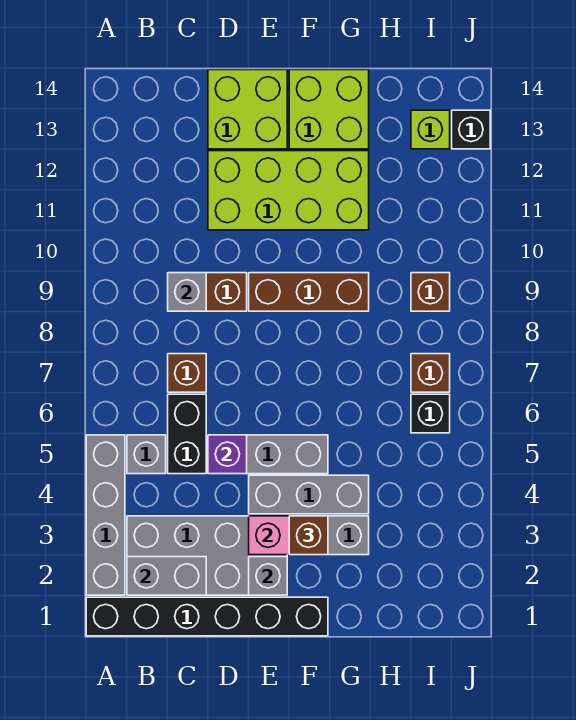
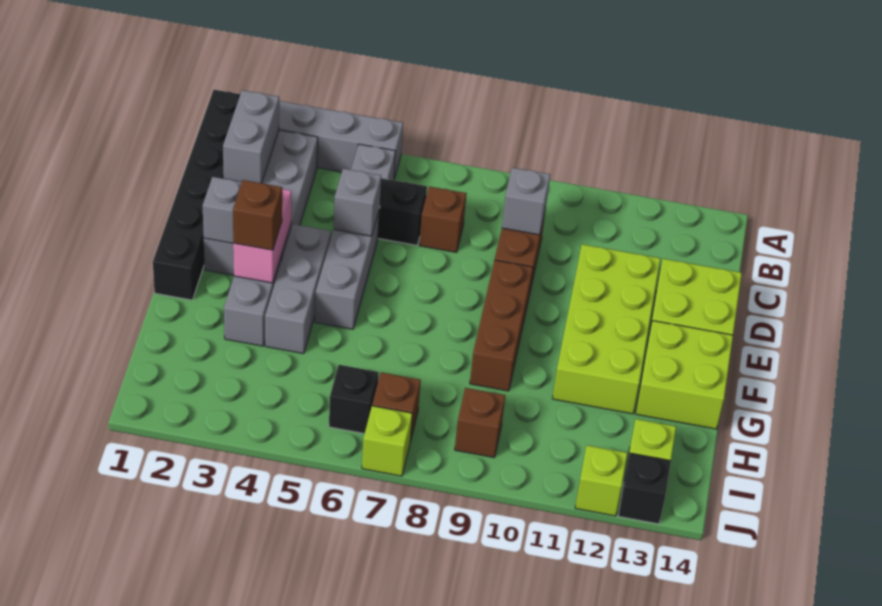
purple brick D5 level 2 -> grey brick D5 level 2
none -> lime brick J7 level 1
none -> lime brick J12 level 1

